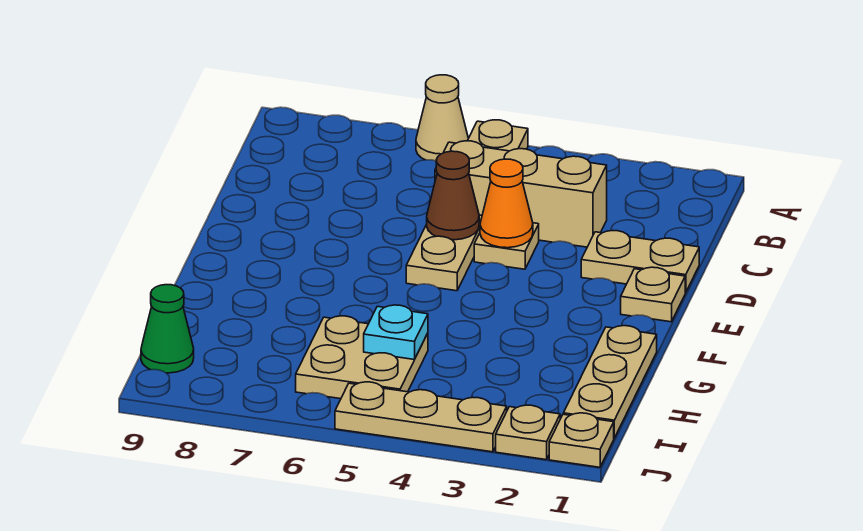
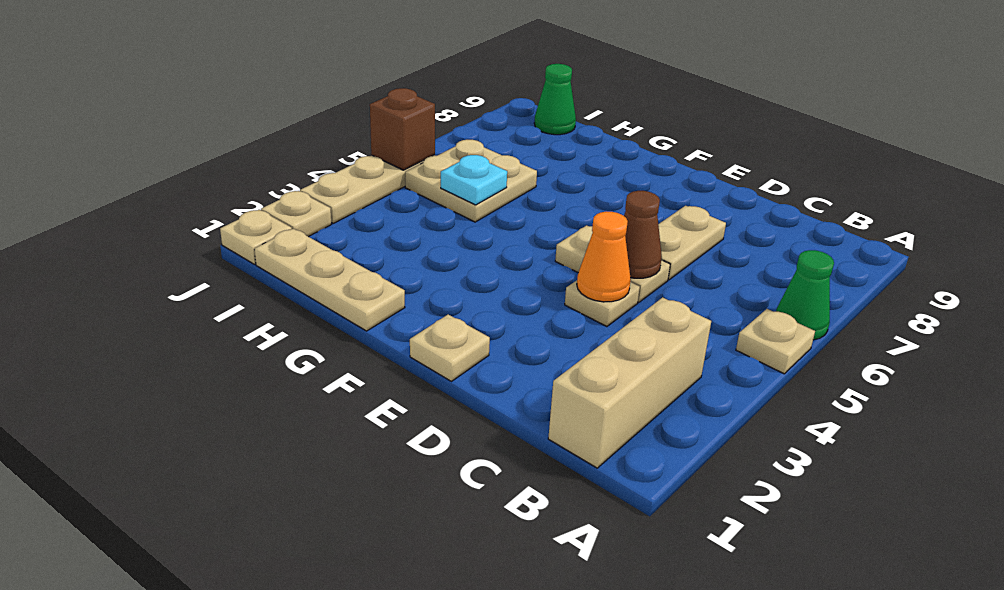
tan cone A6 level 1 -> green cone A6 level 1
tan brick C3:C5 level 1 -> tan brick B1:B3 level 1
tan plate D1:D2 level 1 -> tan plate D6:D7 level 1
none -> brown brick J5 level 2

